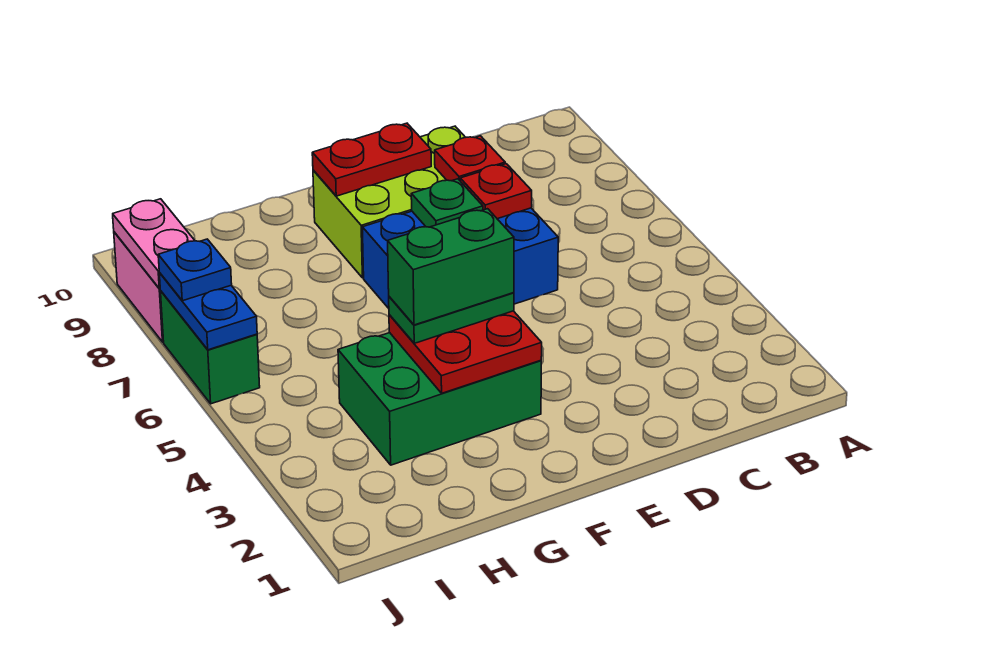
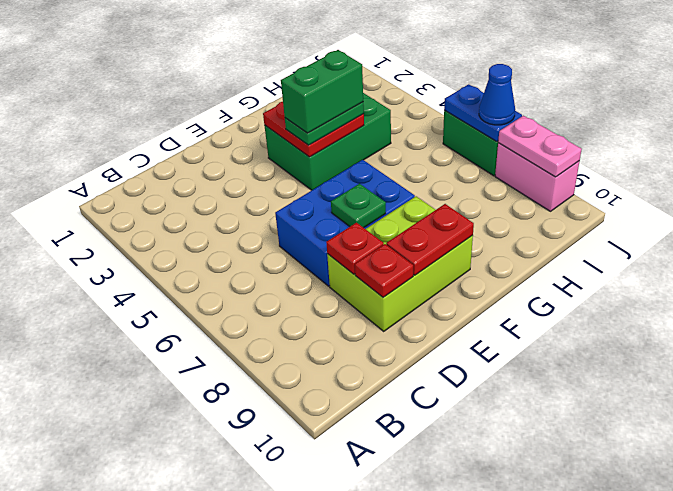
red plate D7 level 2 -> red plate D9 level 2
blue plate J7 level 3 -> blue cone J7 level 3

